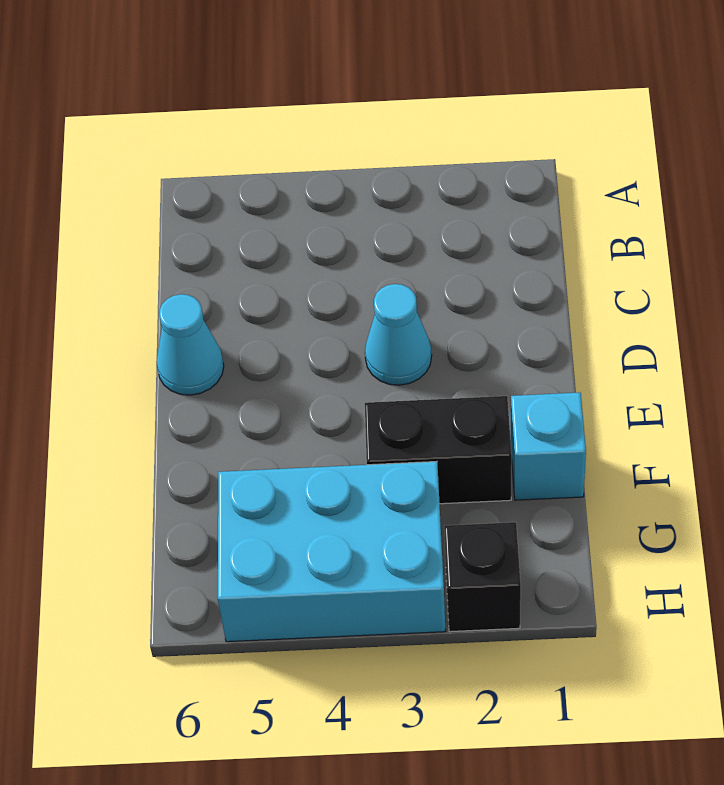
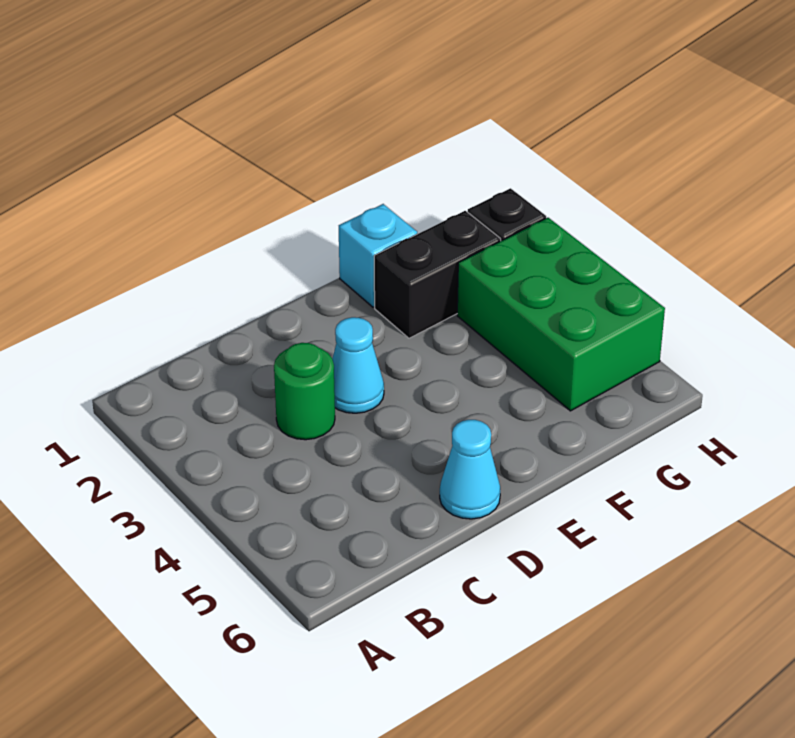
none -> green round brick C3 level 1
black brick F2:F3 level 1 -> black brick F2:G2 level 1
cyan brick G3:H5 level 1 -> green brick G3:H5 level 1

